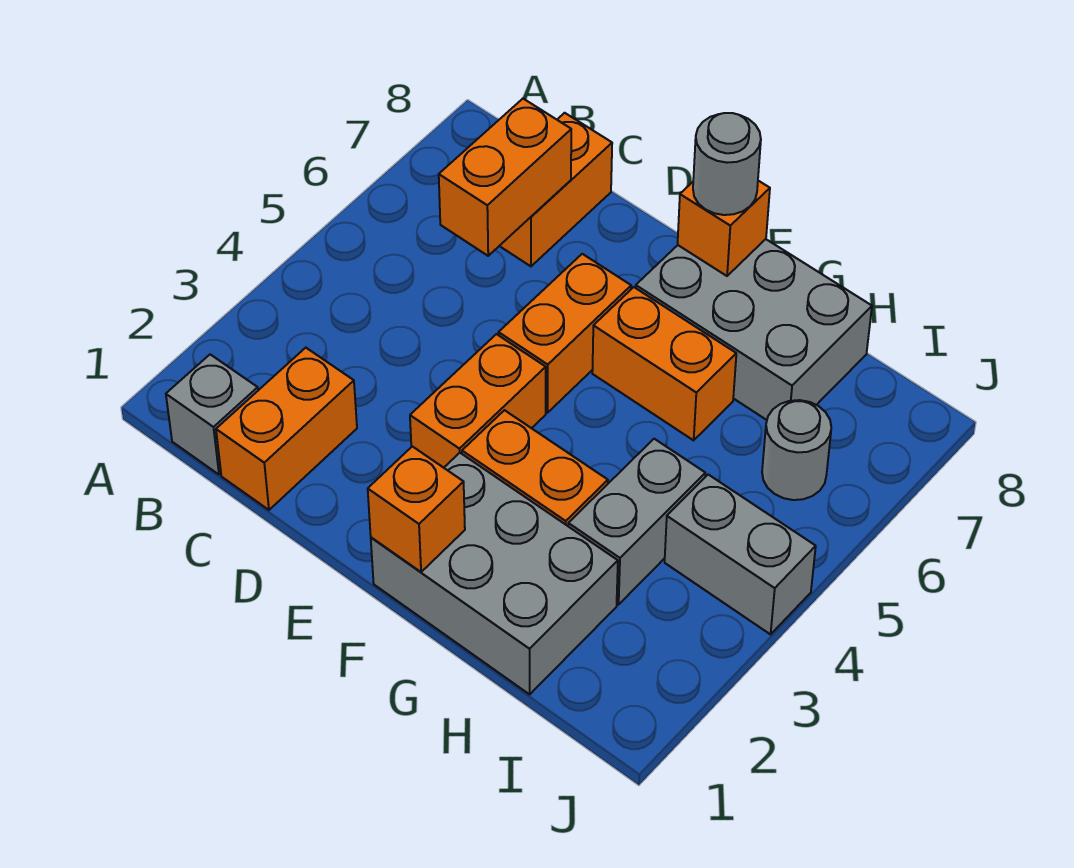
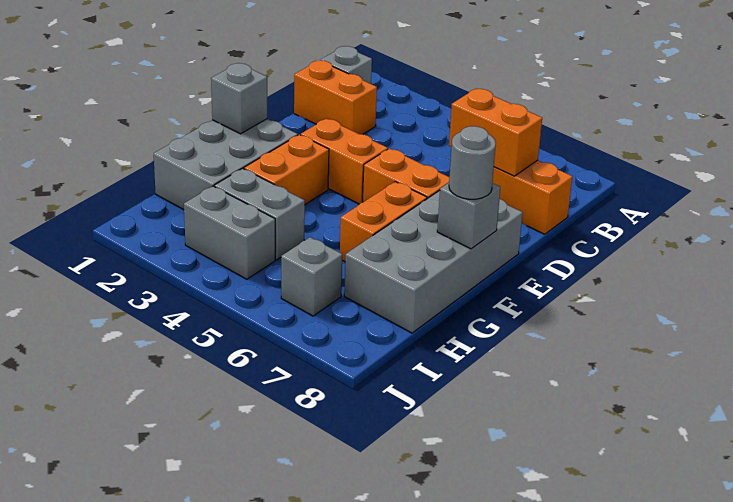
orange brick F1 level 2 -> grey brick F1 level 2
grey brick F7:H8 level 1 -> grey brick E7:H8 level 1
orange brick F8 level 2 -> grey brick F8 level 2
grey brick I4:J4 level 1 -> grey brick I3:I4 level 1
grey round brick I6 level 1 -> grey brick I6 level 1

